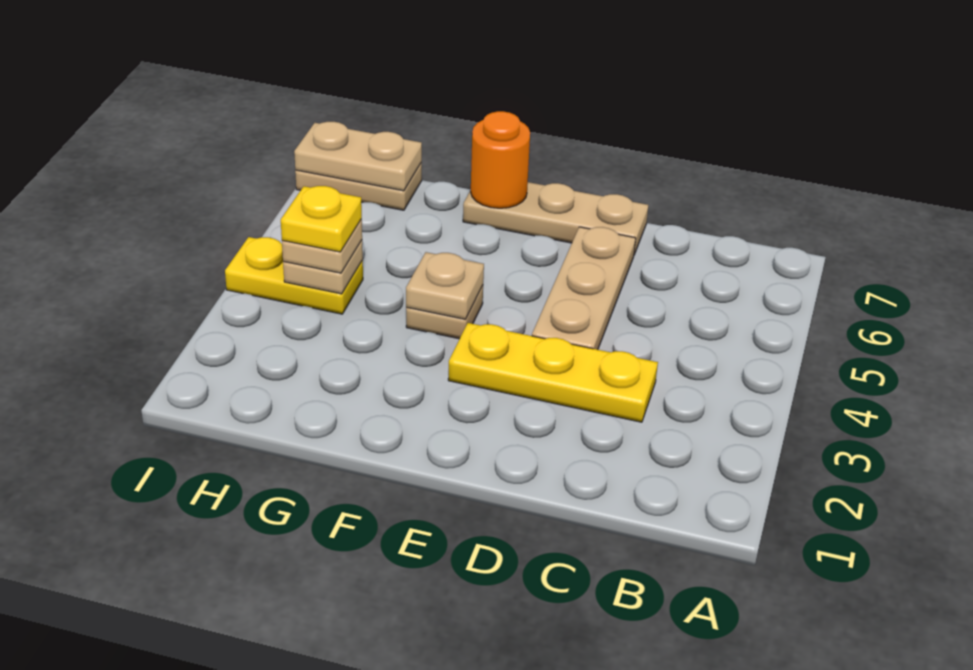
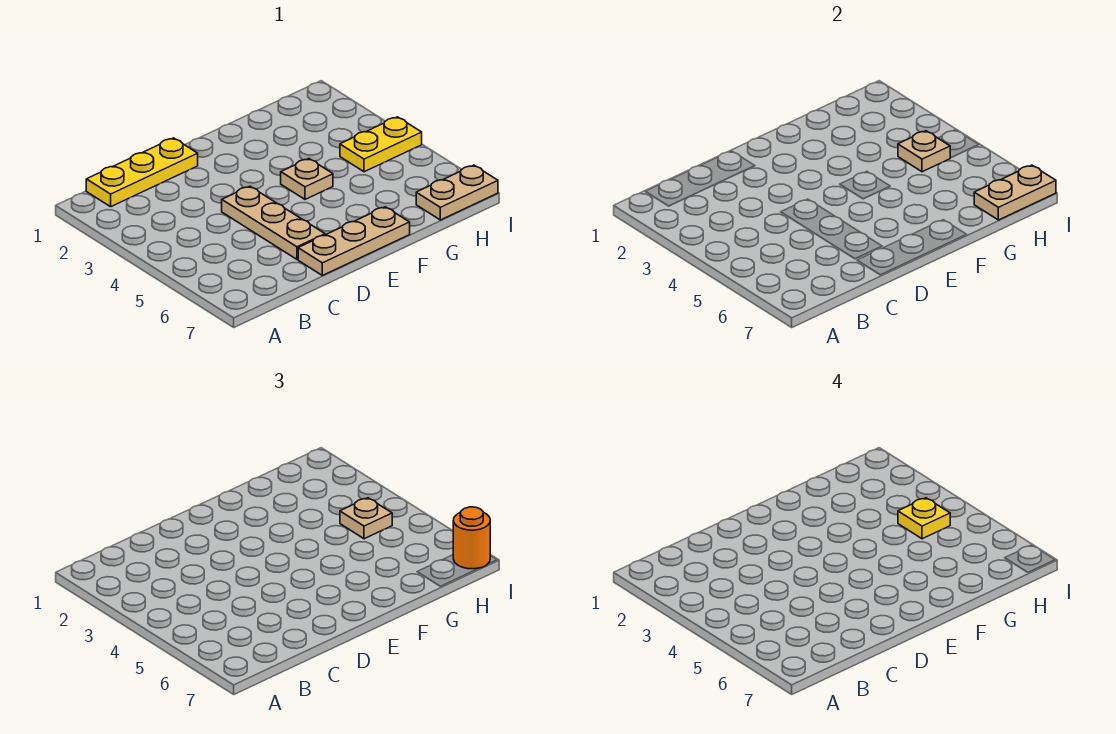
yellow plate C3:E3 level 1 -> yellow plate B1:D1 level 1
tan plate F4 level 2 -> none
orange round brick F7 level 2 -> orange round brick I7 level 3

